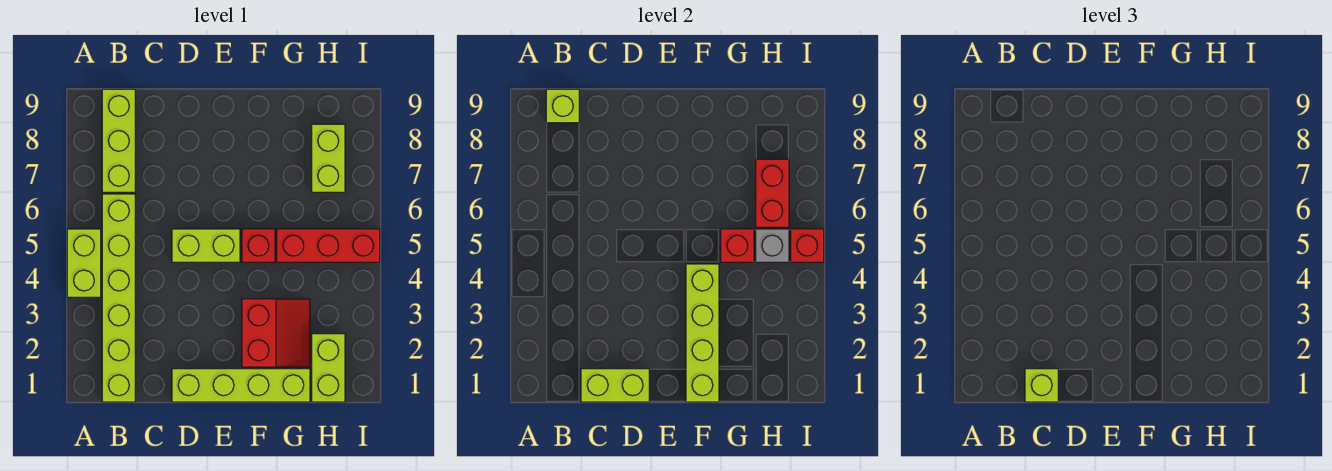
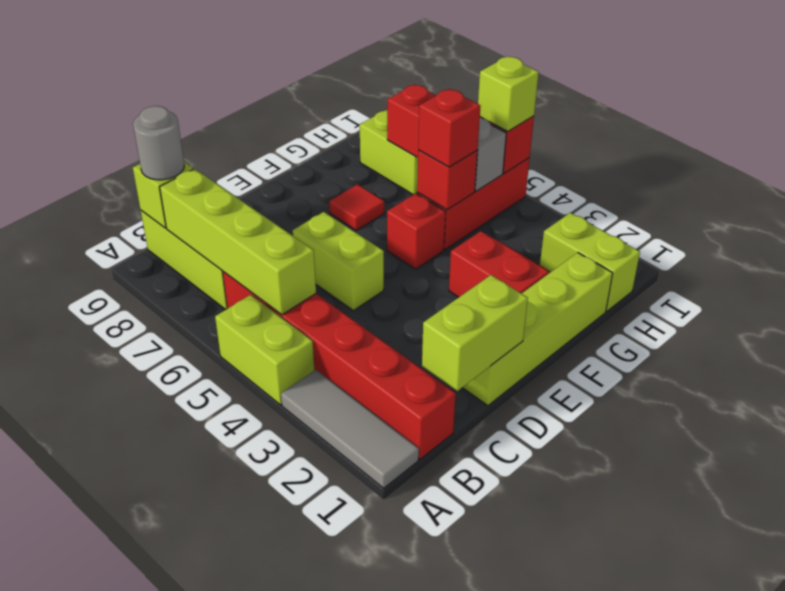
none -> grey tile A1:A3 level 1
lime brick B1:B6 level 1 -> red brick B1:B6 level 1
none -> grey round brick B9 level 3
lime brick C1 level 3 -> lime brick I5 level 3
lime brick D5:E5 level 1 -> lime brick D5:D6 level 1
lime brick F1:F4 level 2 -> lime brick B5:B8 level 2
none -> red tile F7 level 1
none -> red brick G5 level 3

